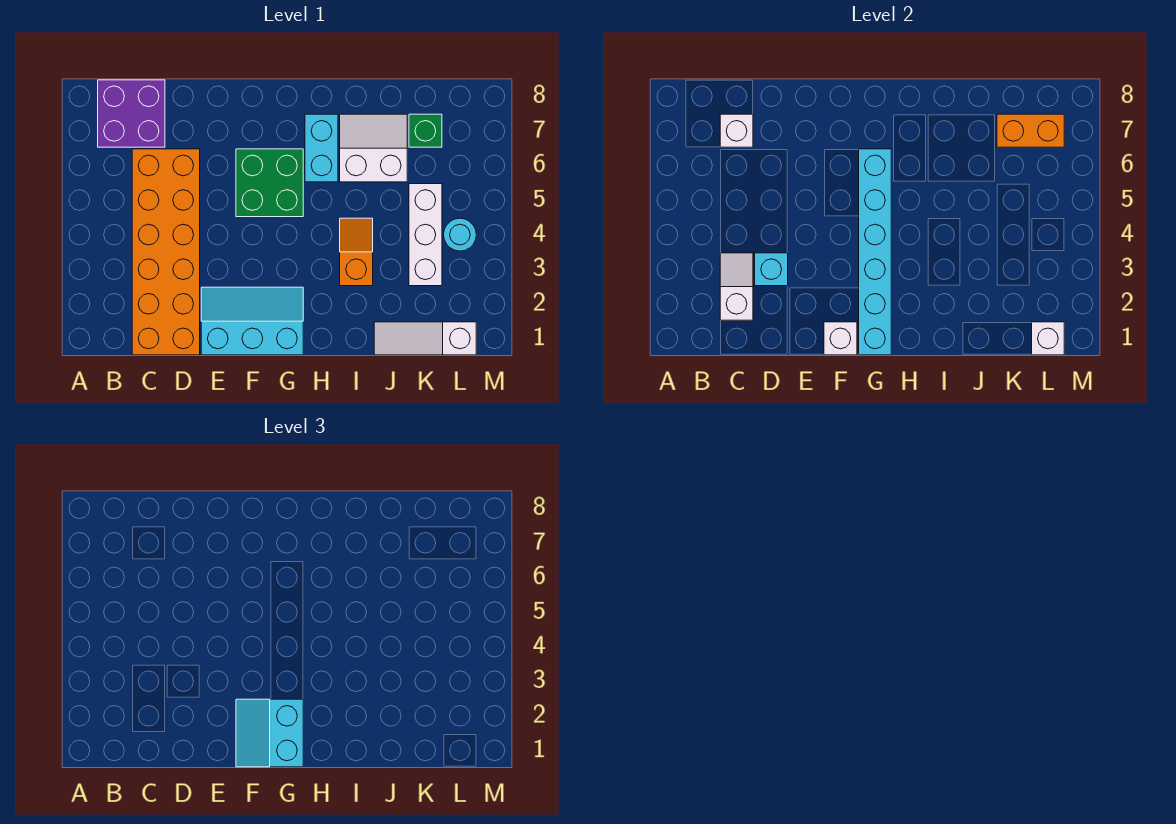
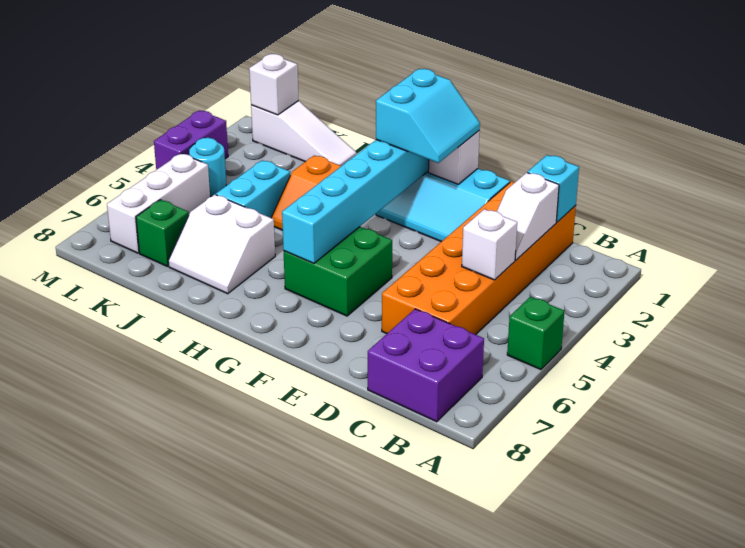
none -> green brick A5 level 1
white brick C7 level 2 -> white brick C4 level 2
cyan brick D3 level 2 -> cyan brick C1 level 2
cyan brick H6:H7 level 1 -> cyan brick J4:J5 level 1
white brick K3:K5 level 1 -> white brick L5:L7 level 1
orange brick K7:L7 level 2 -> none
none -> purple brick M3:M4 level 1

